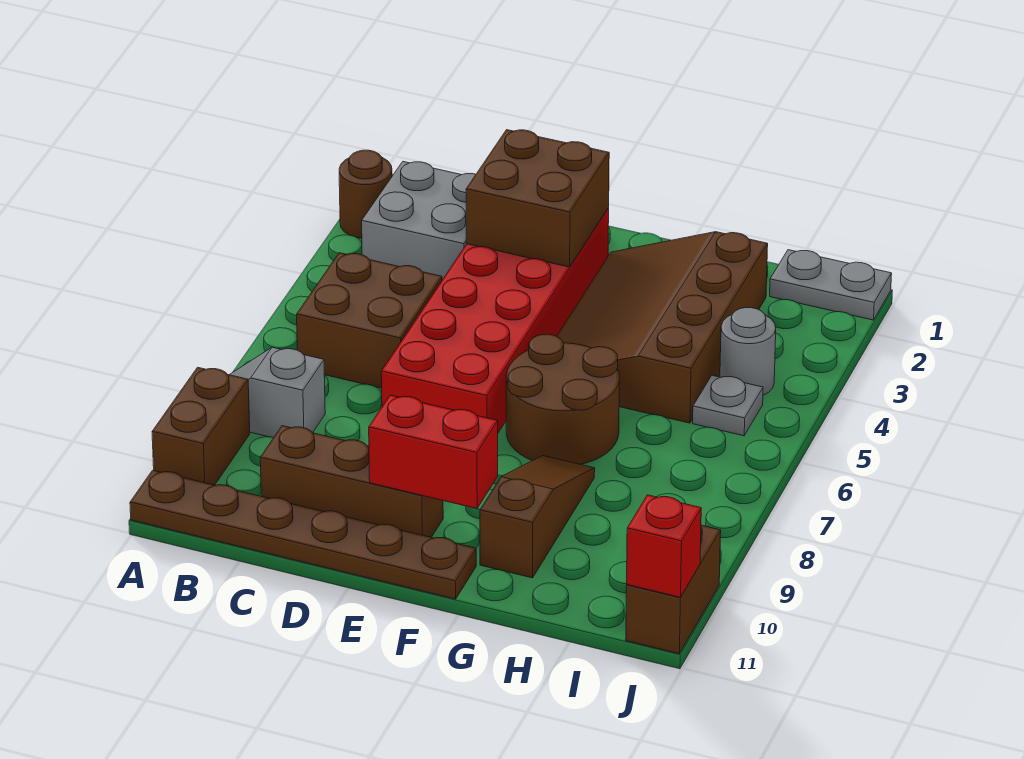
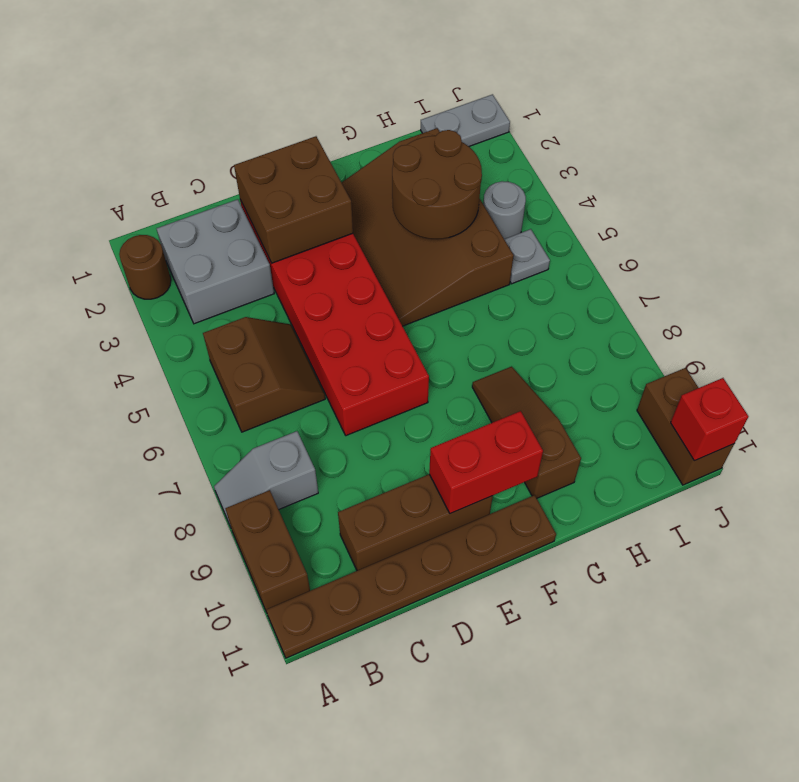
brown brick B5:C6 level 1 -> brown slope B5:C6 level 1 top B
brown round brick F6:G7 level 1 -> brown round brick G3:H4 level 2

